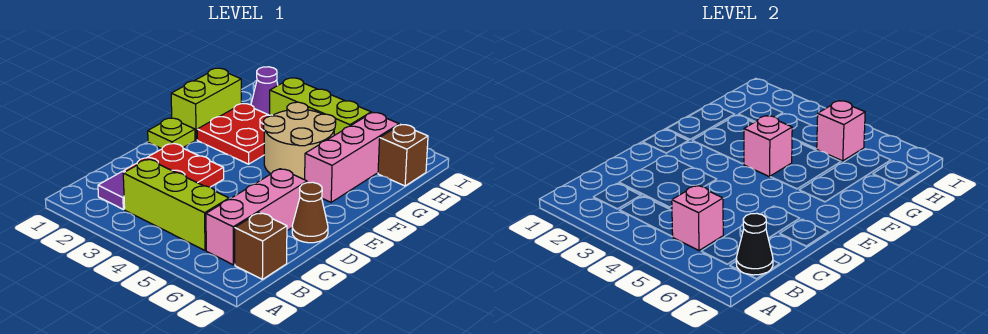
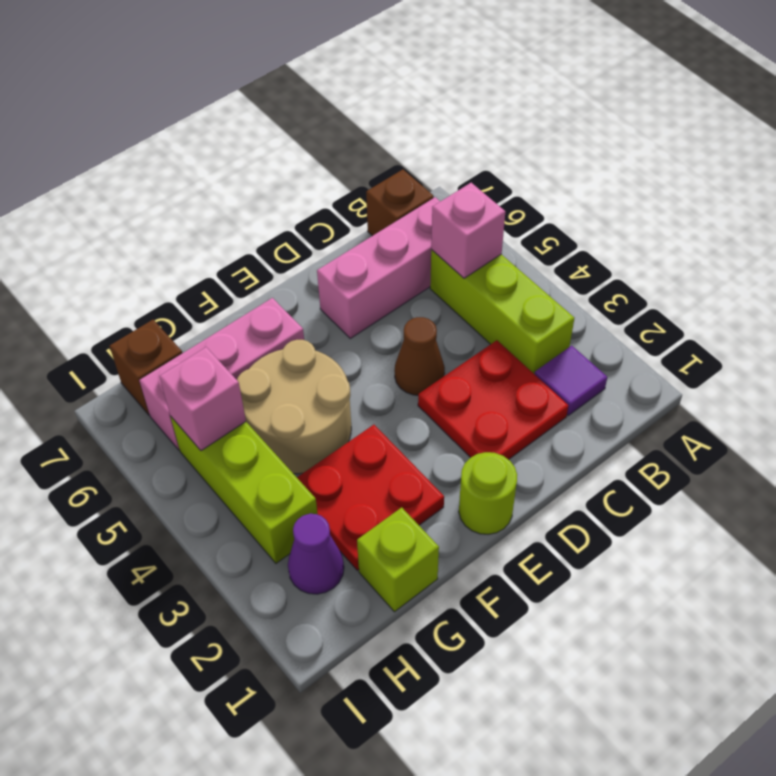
black cone B7 level 2 -> none
brown cone D7 level 1 -> brown cone D4 level 1
lime plate E1 level 1 -> lime round brick E1 level 1
lime brick F1:G1 level 1 -> lime brick G1 level 1
pink brick F4 level 2 -> none

